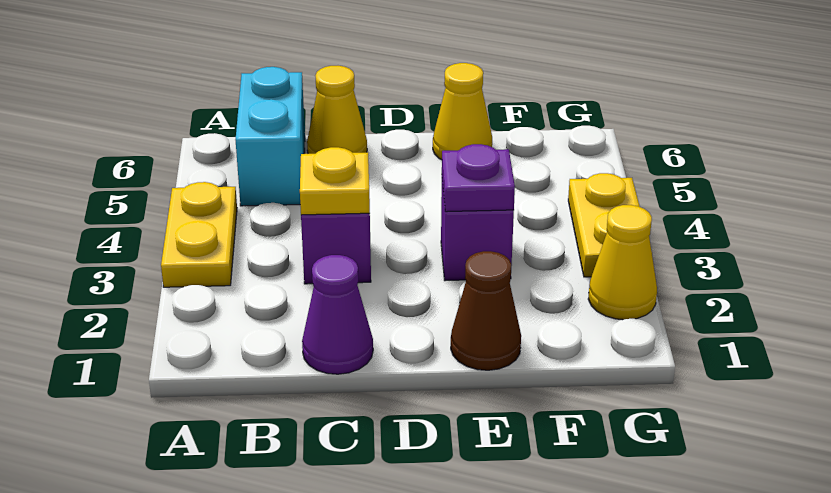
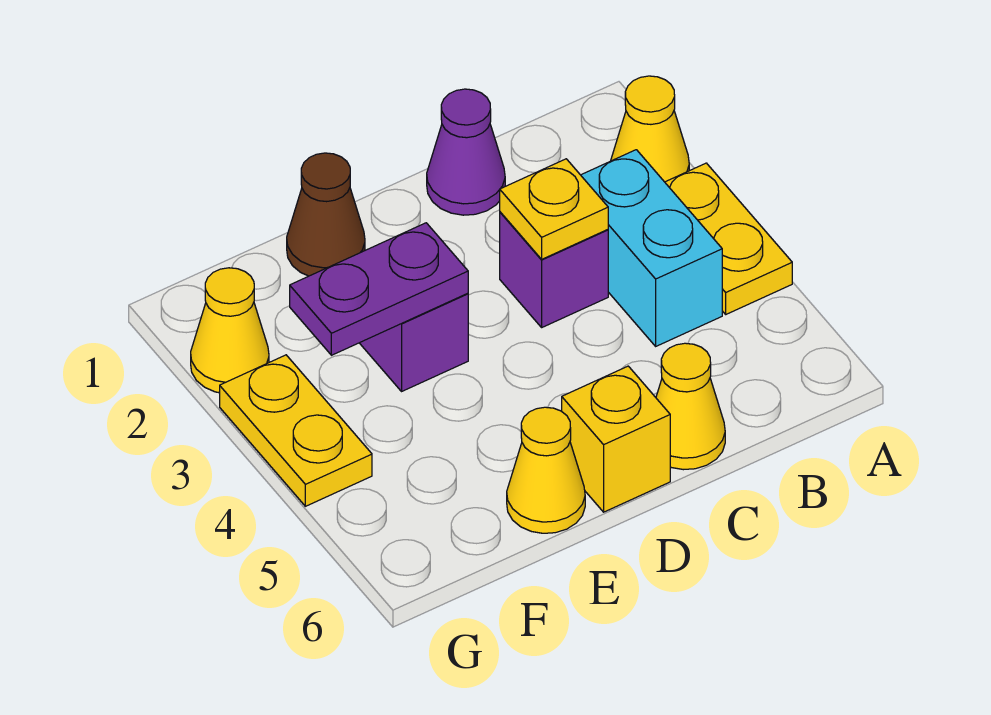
none -> yellow cone A2 level 1
cyan brick B5:B6 level 1 -> cyan brick B3:B4 level 1
none -> yellow brick D6 level 1
purple plate E3 level 2 -> purple plate E3:F3 level 2

